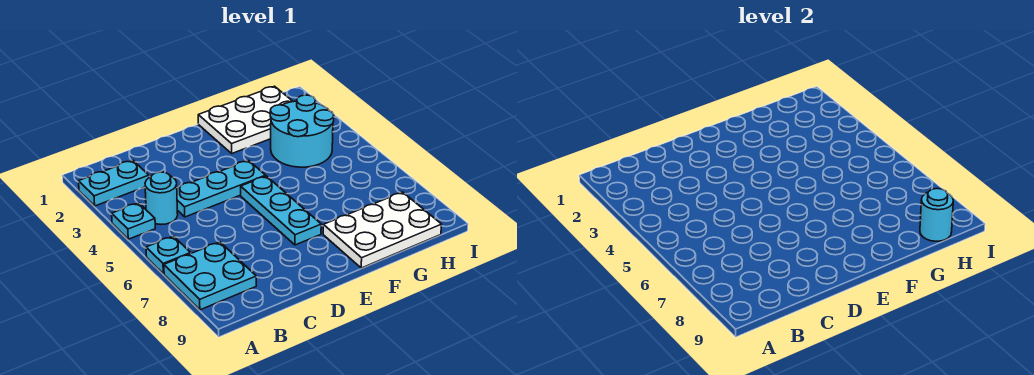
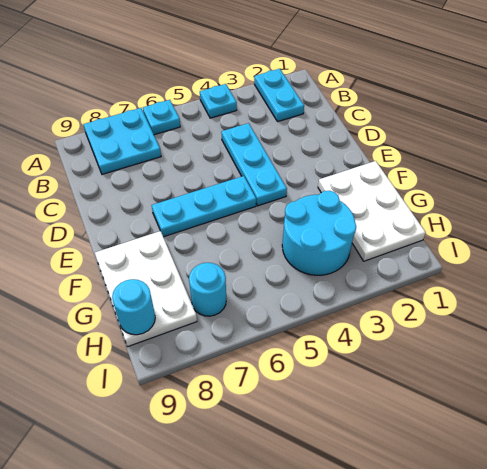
cyan round brick B4 level 1 -> cyan round brick H7 level 1

